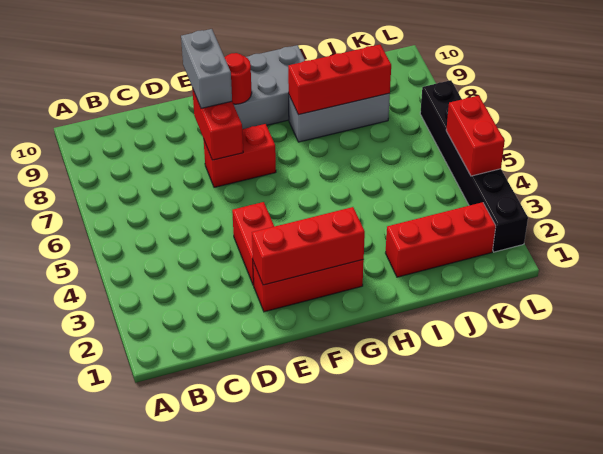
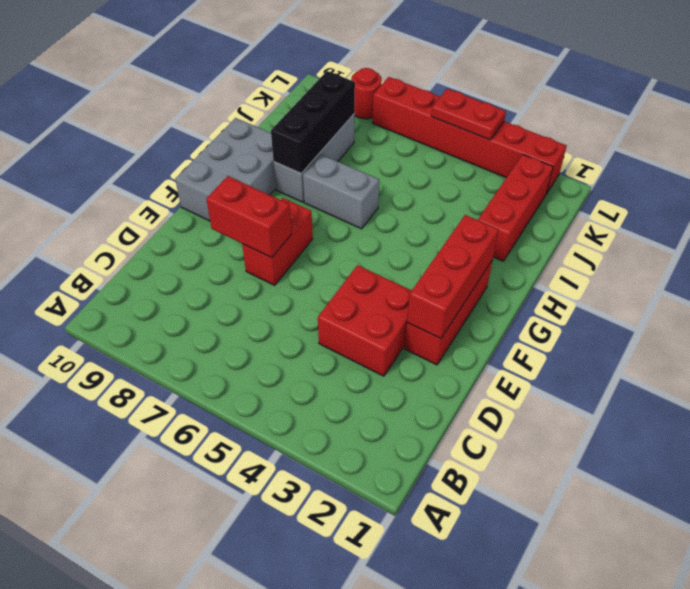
red brick E3:E4 level 1 -> red brick D3:E4 level 1
grey brick E8:E9 level 3 -> grey brick H6:H7 level 1
red round brick F9 level 2 -> red round brick L8 level 1
red brick H8:J8 level 2 -> black brick H8:J8 level 2
black brick L2:L7 level 1 -> red brick L2:L7 level 1
red brick L4:L5 level 2 -> red plate L4:L5 level 2

